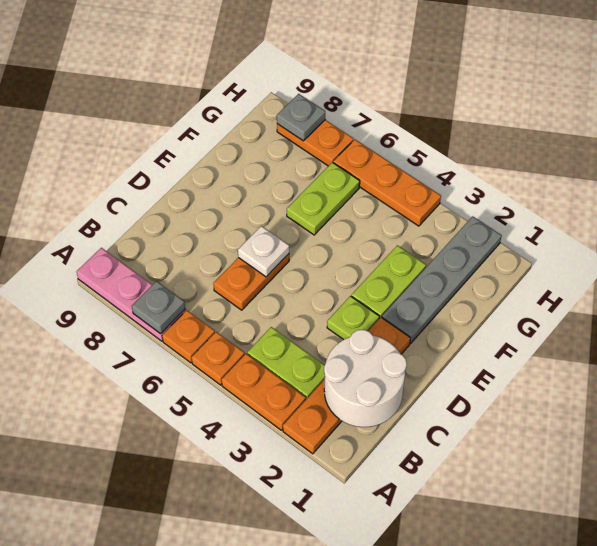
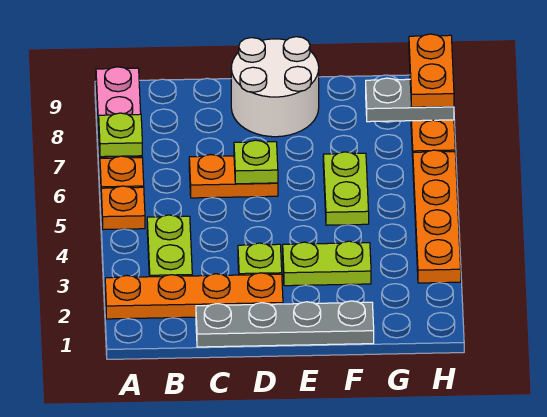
orange plate A3:A4 level 1 -> orange plate H8:H9 level 3
grey plate A7 level 2 -> lime plate A7 level 2
white round brick B1:C2 level 2 -> white round brick D8:E9 level 1
white plate D6 level 2 -> lime plate D6 level 2
grey plate E2:H2 level 1 -> grey plate C1:F1 level 1
lime plate F6:G6 level 1 -> lime plate F5:F6 level 1
orange plate H4:H6 level 1 -> orange plate H3:H6 level 1
grey plate H8 level 2 -> grey plate G8:H8 level 2

